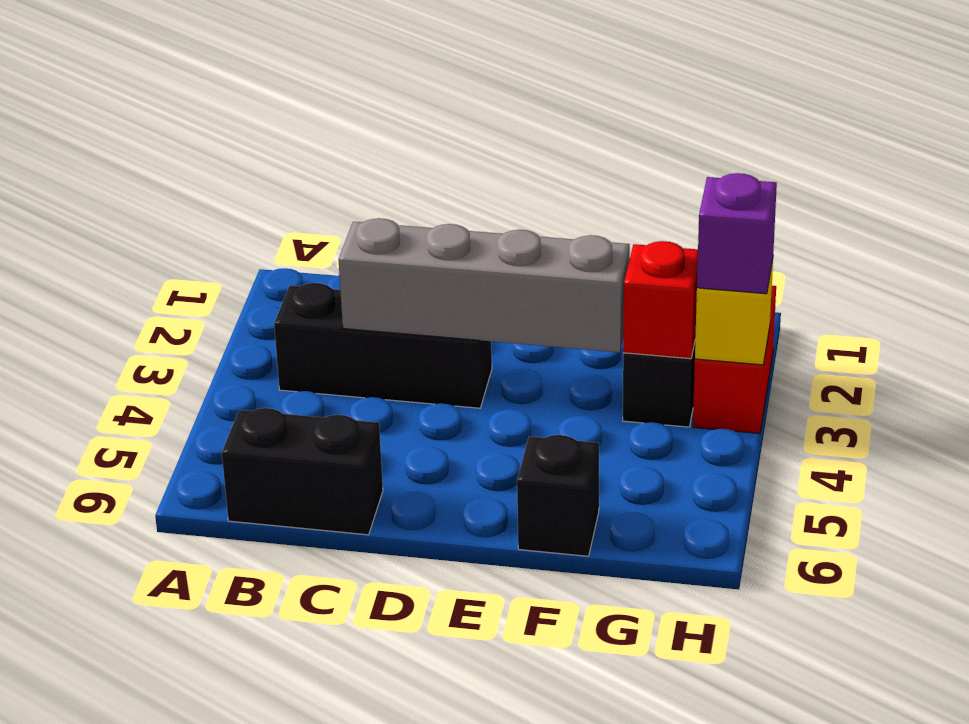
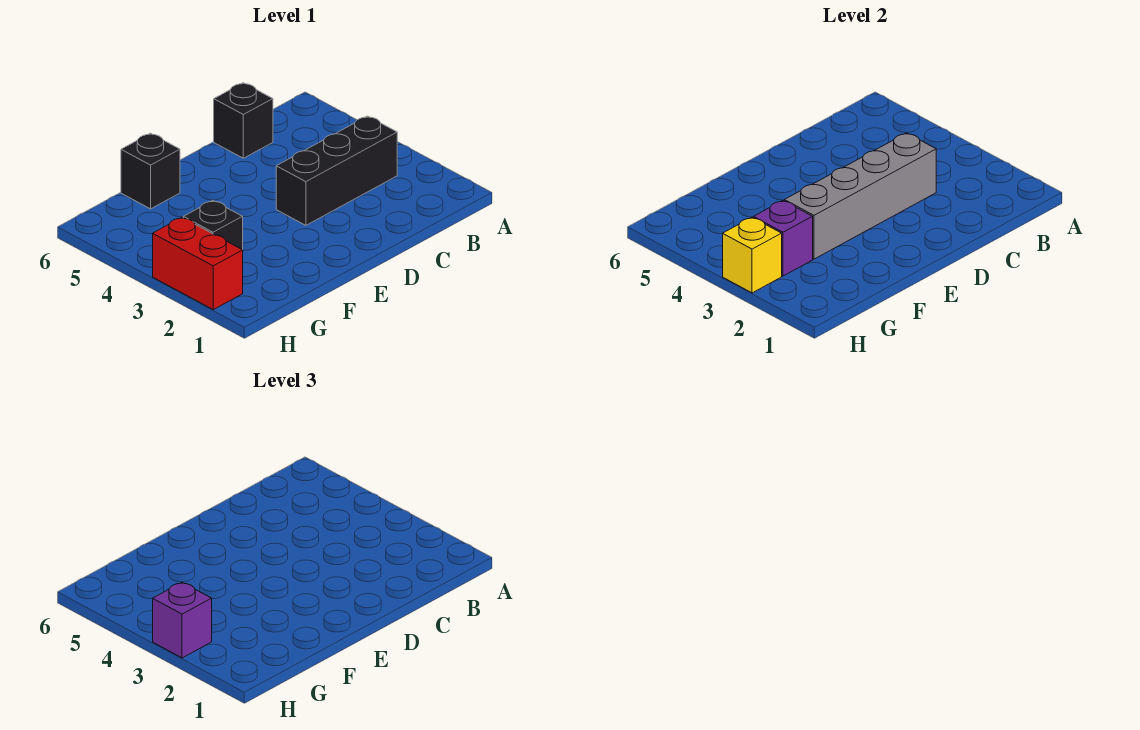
black brick B6:C6 level 1 -> black brick C6 level 1
red brick G3 level 2 -> purple brick G3 level 2

